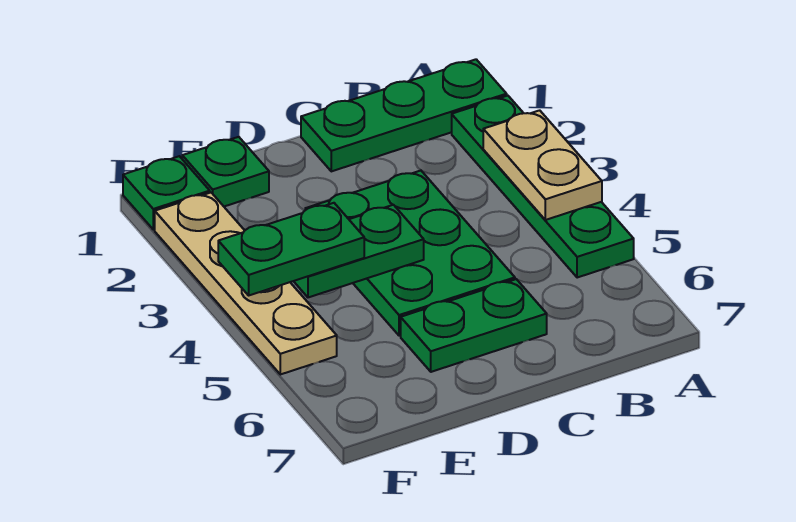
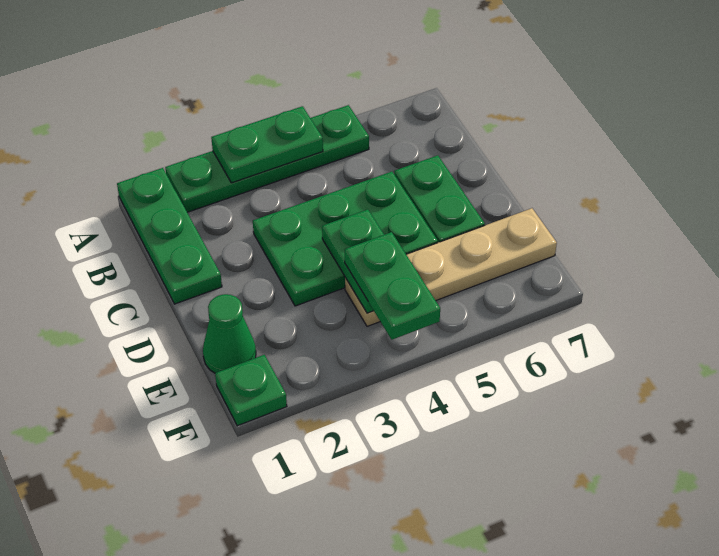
tan plate A3:A4 level 2 -> green plate A3:A4 level 2
green plate E1 level 1 -> green cone E1 level 1
tan plate F2:F5 level 1 -> tan plate E4:E7 level 1

